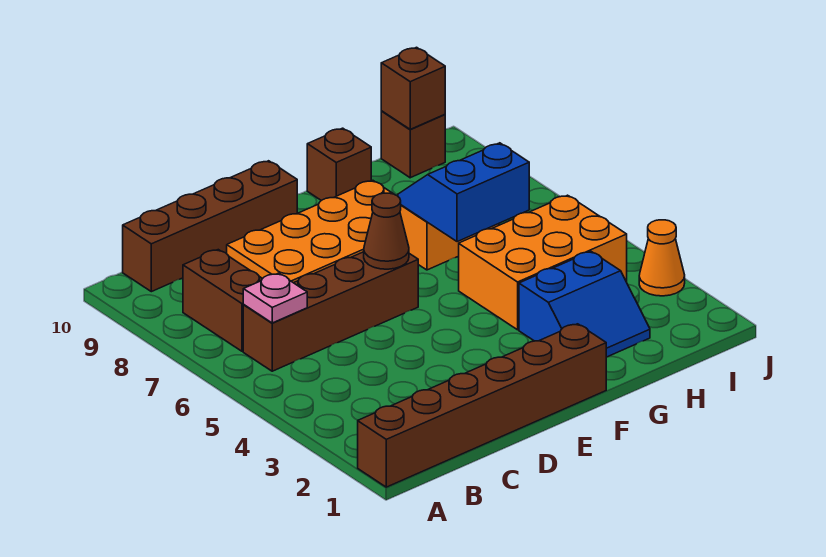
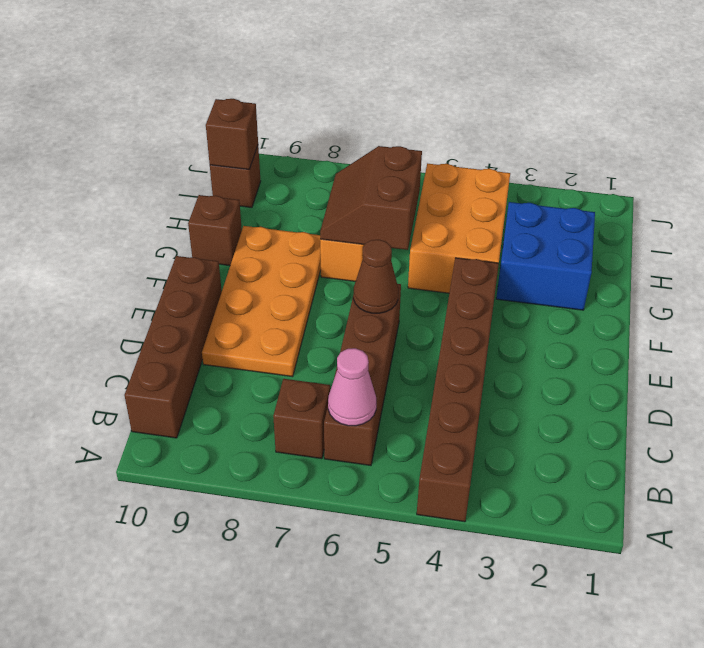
brown brick A1:F1 level 1 -> brown brick A4:F4 level 1
pink plate B6 level 2 -> pink cone B6 level 2
brown brick B7:B8 level 1 -> brown brick B7 level 1
blue slope G2:H3 level 1 top 3 -> blue brick G2:H3 level 1
blue slope G6:H7 level 2 top 6 -> brown slope G6:H7 level 2 top 6
orange cone J3 level 1 -> none

